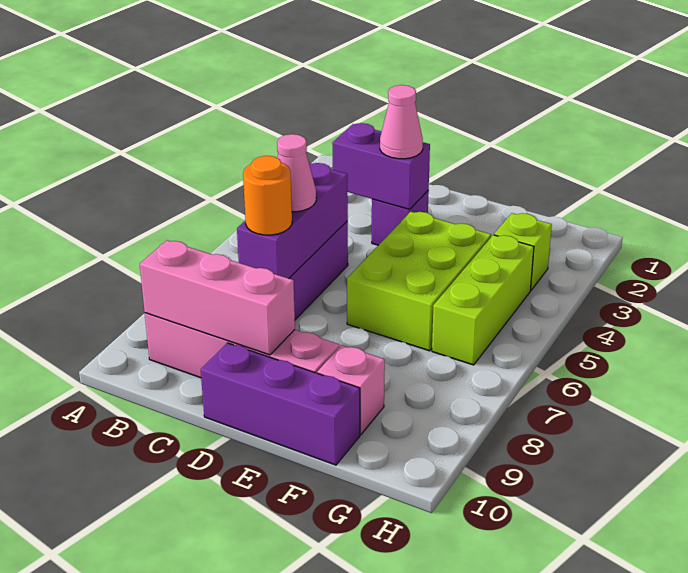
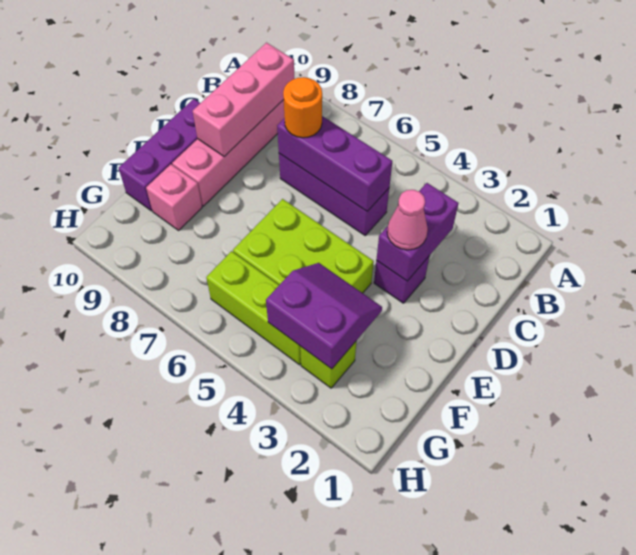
pink cone C6 level 3 -> none
none -> purple slope F3:G4 level 2 top G

